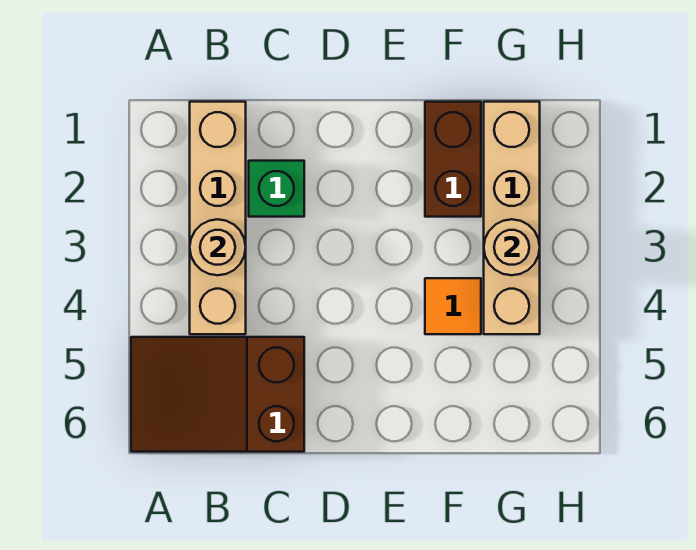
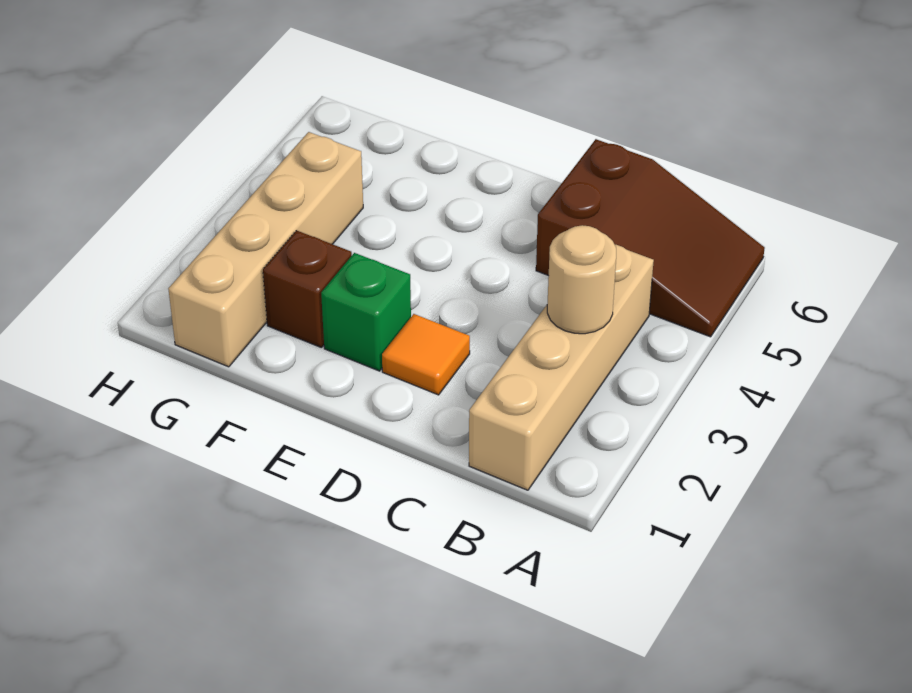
green brick C2 level 1 -> green brick E2 level 1
brown brick F1:F2 level 1 -> brown brick F2 level 1
orange tile F4 level 1 -> orange tile D2 level 1
tan round brick G3 level 2 -> none

